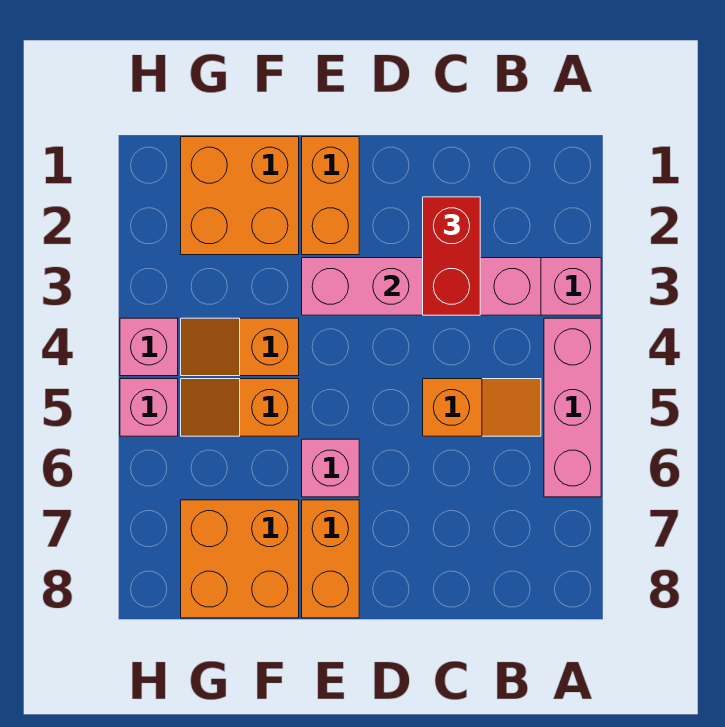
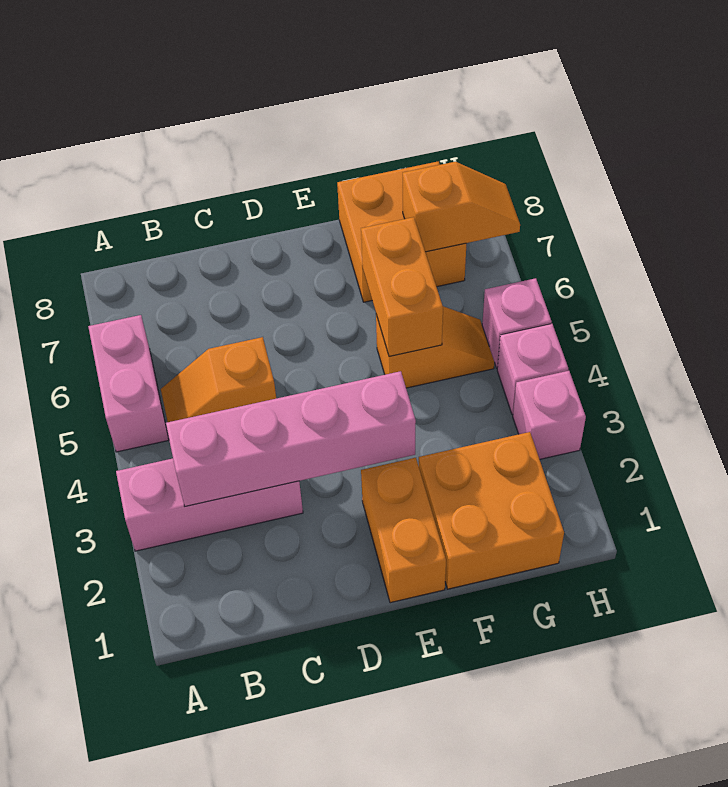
pink brick A4:A6 level 1 -> pink brick A5:A6 level 1
red brick C2:C3 level 3 -> none
pink brick E6 level 1 -> pink brick H3 level 1
orange brick E7:E8 level 1 -> orange brick F5:F6 level 2
orange slope F4:G4 level 1 top F -> orange slope G7:H7 level 2 top G

